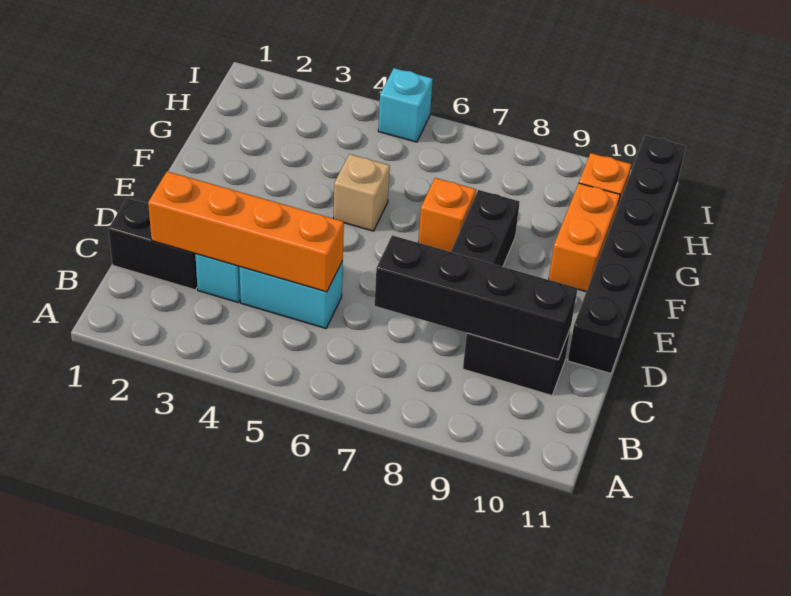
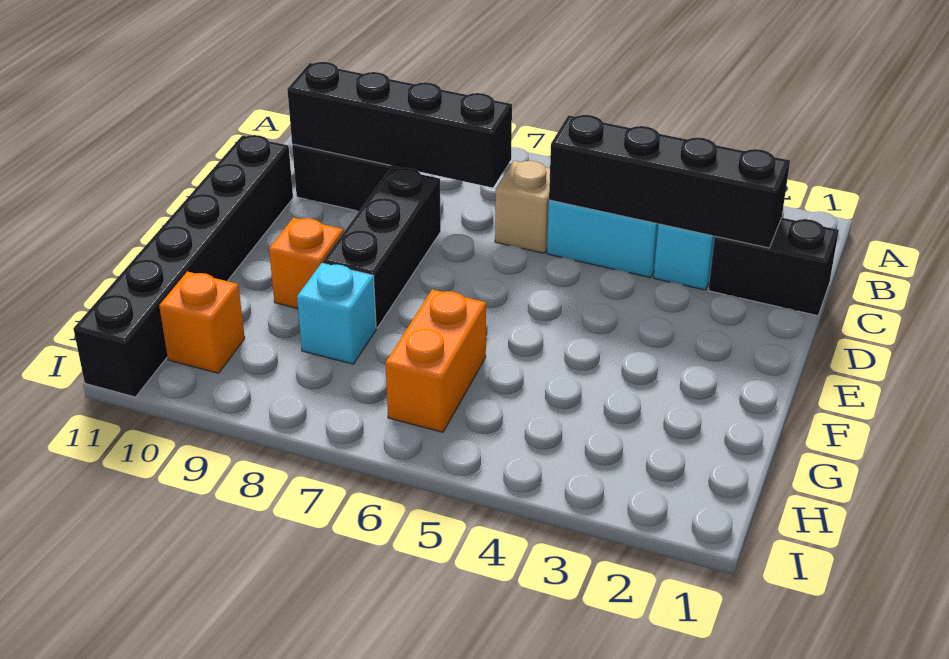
orange brick C2:C5 level 2 -> black brick C2:C5 level 2
tan brick F5 level 1 -> tan brick C6 level 1
orange brick F7 level 1 -> orange brick F9 level 1
orange brick F10:G10 level 1 -> orange brick G6:H6 level 1
cyan brick I5 level 1 -> cyan brick G8 level 1

